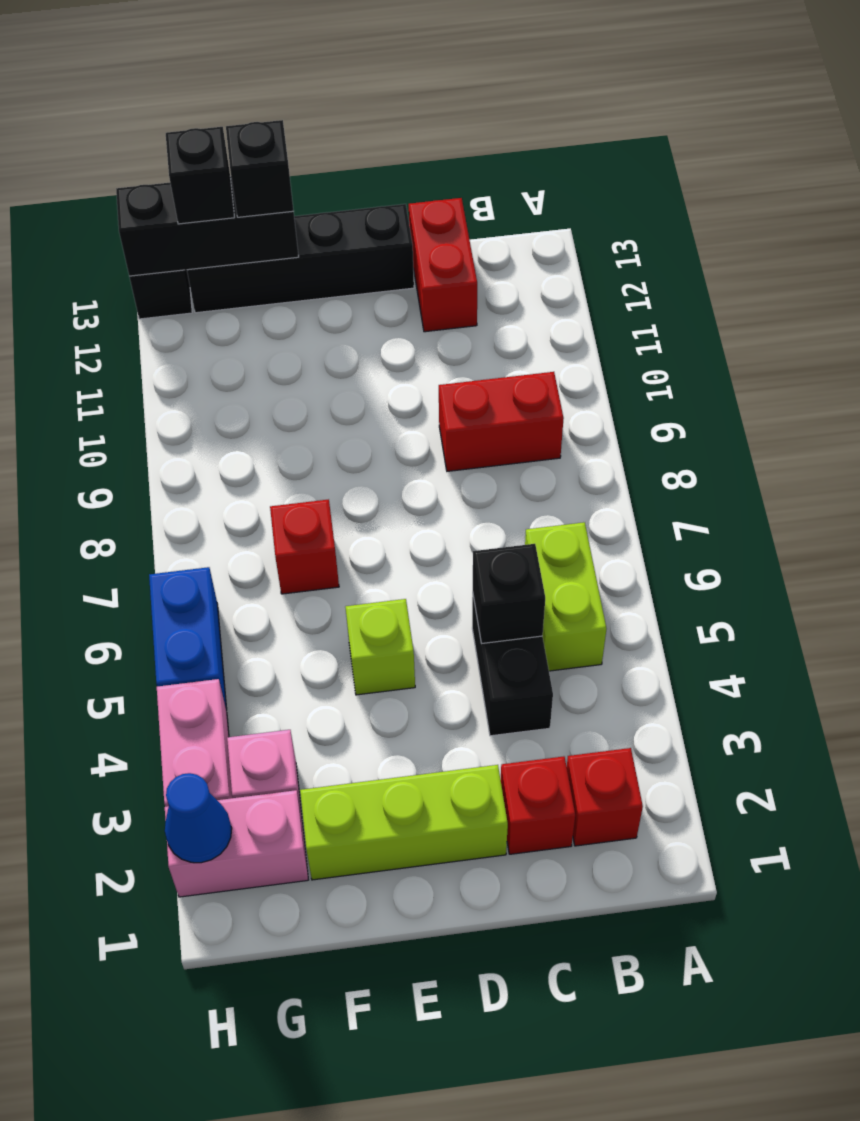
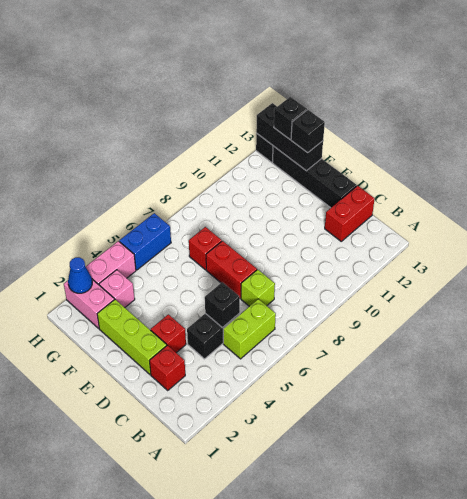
red brick B2 level 1 -> red brick D3 level 1
red brick B9:C9 level 1 -> red brick D7:E7 level 1
lime brick E5 level 1 -> lime brick C7 level 1

